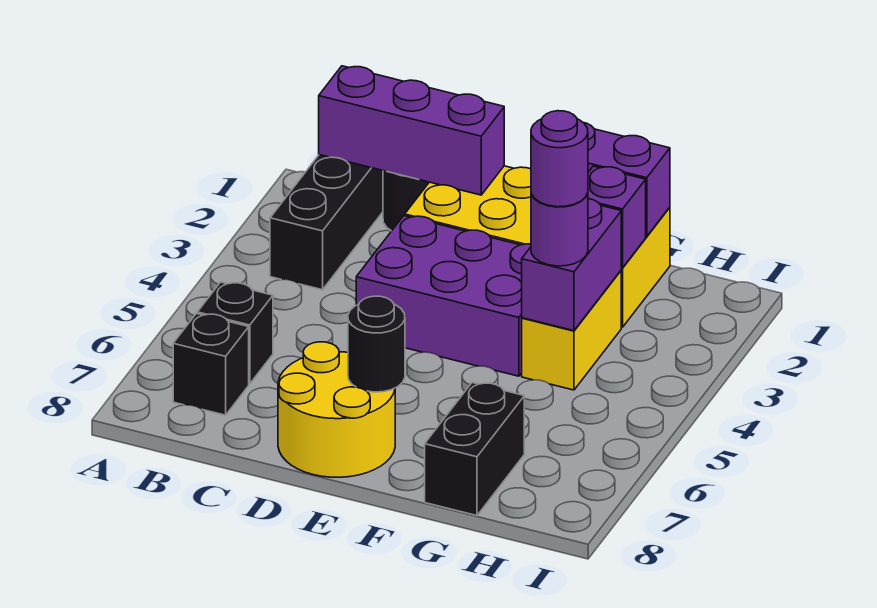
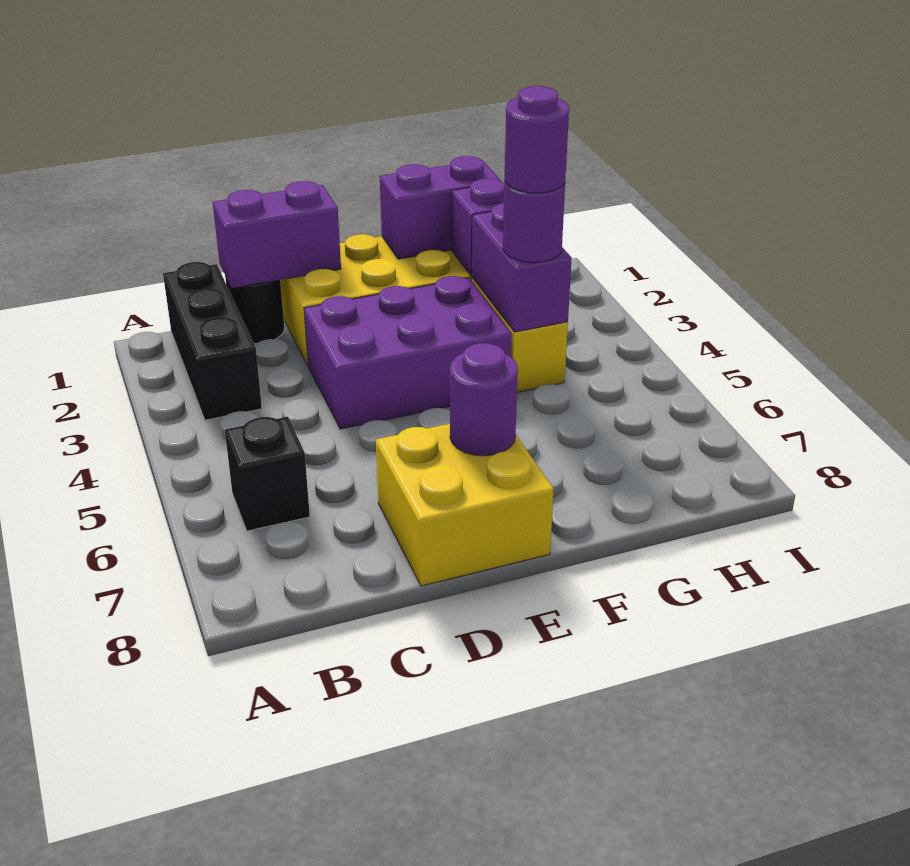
purple brick B1:D1 level 2 -> purple brick C1:D1 level 2
black brick B7 level 1 -> none
yellow round brick D7:E8 level 1 -> yellow brick D7:E8 level 1
black round brick E7 level 2 -> purple round brick E7 level 2
black brick G7:G8 level 1 -> none

